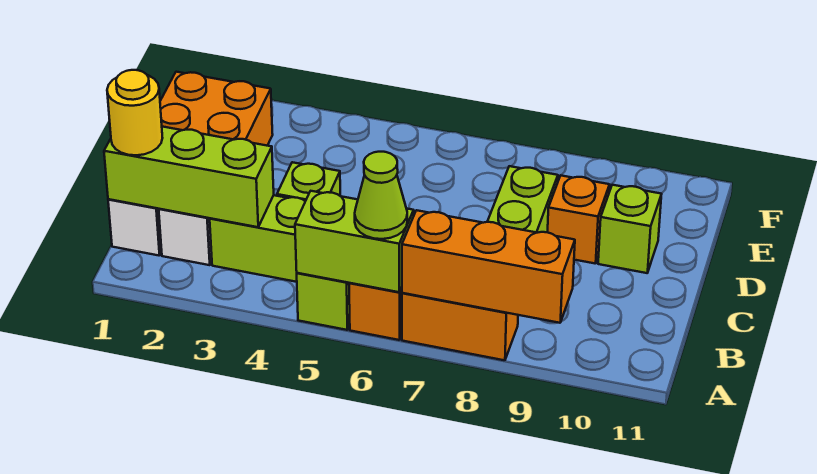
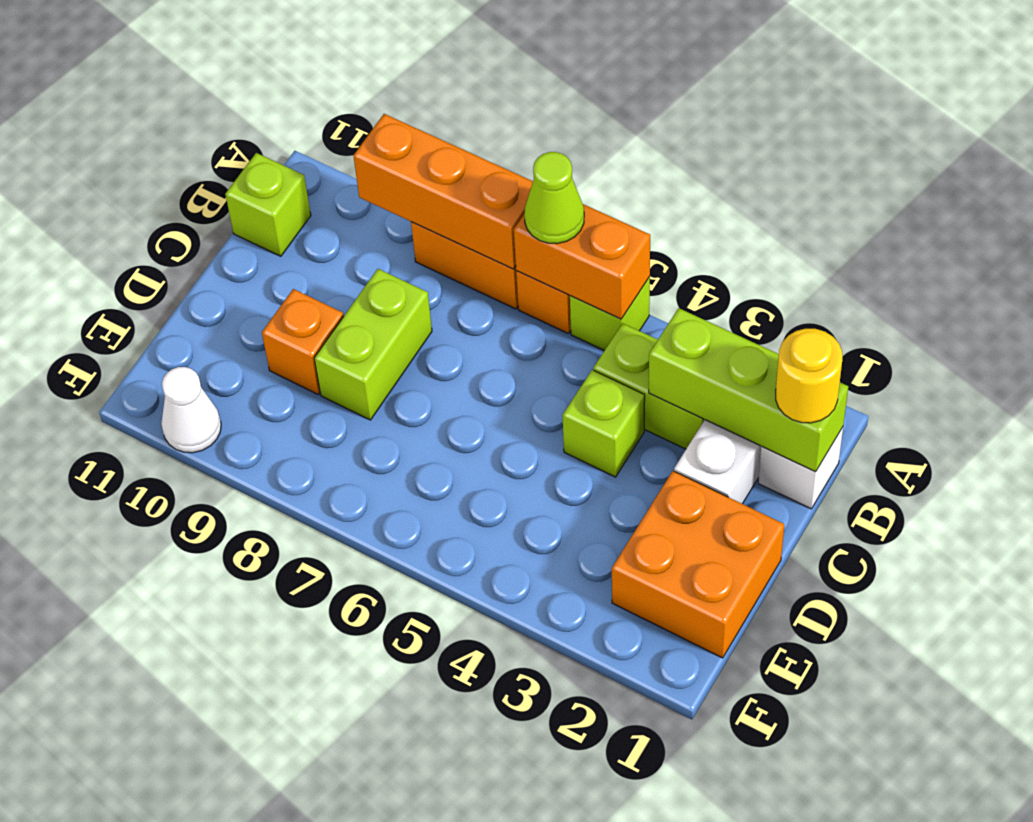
lime brick A5:A6 level 2 -> orange brick A5:A6 level 2
lime brick D10 level 1 -> lime brick B11 level 1
none -> white cone F10 level 1

